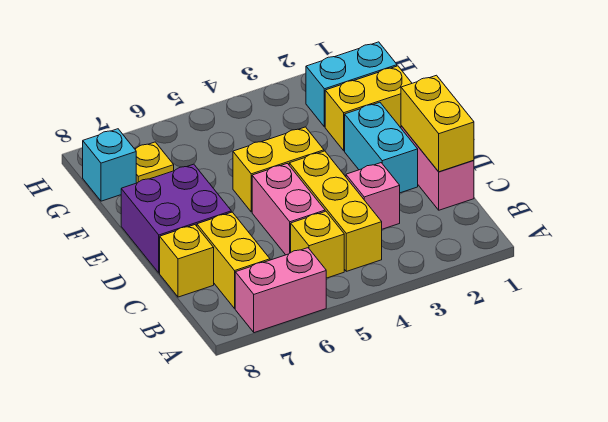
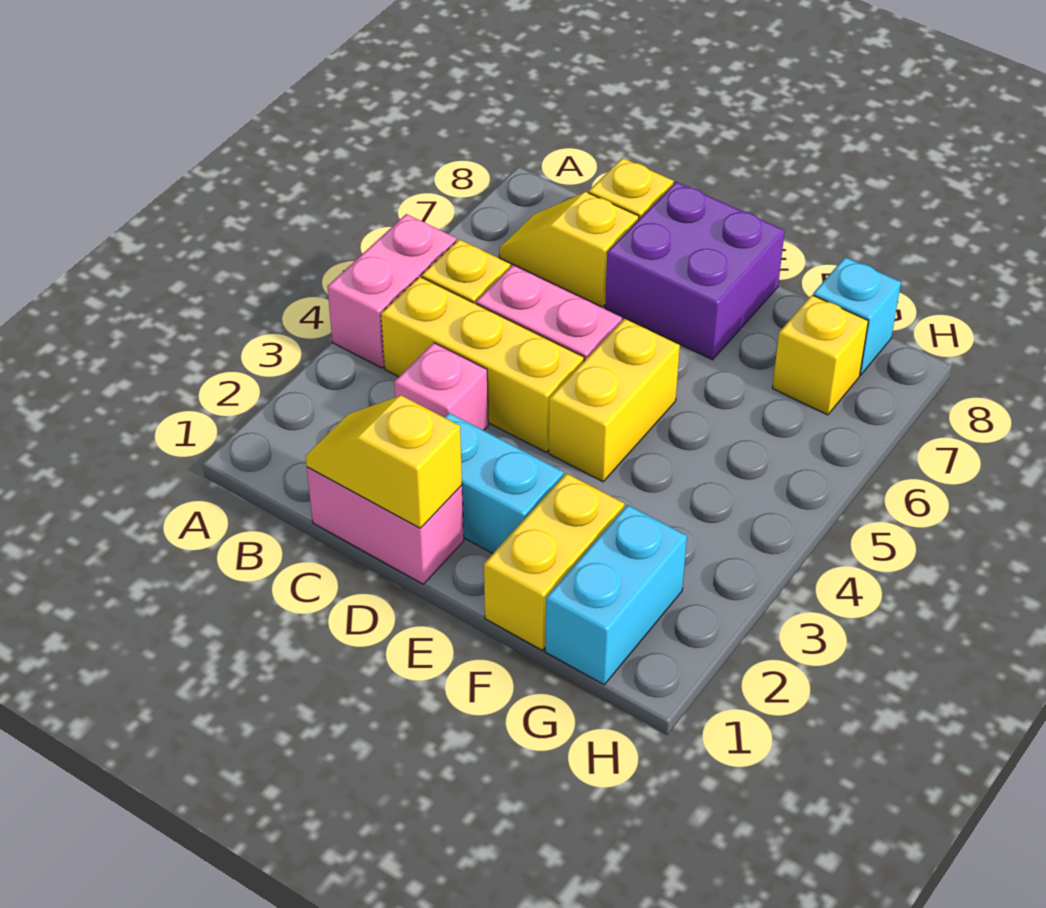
pink brick A6:A7 level 1 -> pink brick A4:A5 level 1
yellow brick B7:C7 level 1 -> yellow slope B7:C7 level 1 top C
yellow brick C1:D1 level 2 -> yellow slope C1:D1 level 2 top D
yellow plate G7 level 1 -> yellow brick G7 level 1

